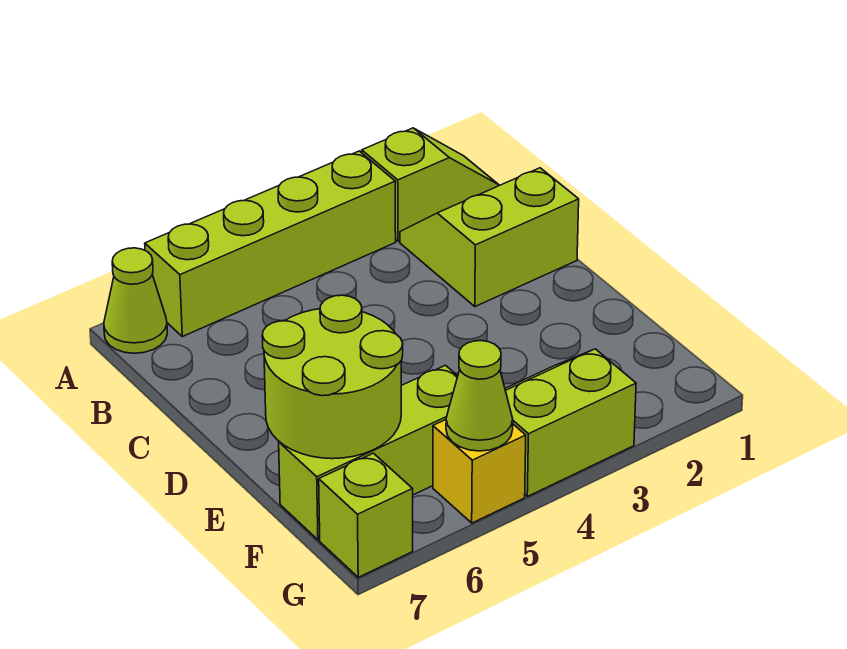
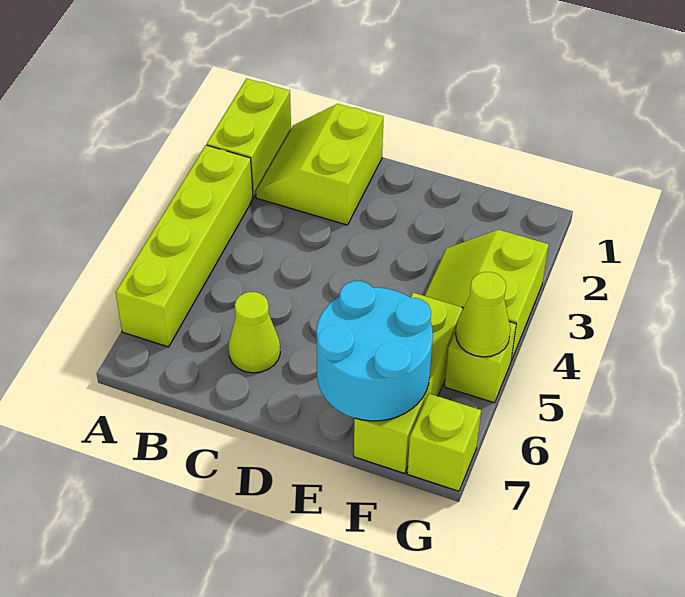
lime slope A1:A2 level 1 top 2 -> lime brick A1:A2 level 1
lime cone A7 level 1 -> lime cone C6 level 1
lime round brick E6:F7 level 2 -> cyan round brick E6:F7 level 2
yellow brick G5 level 1 -> lime brick G5 level 1

